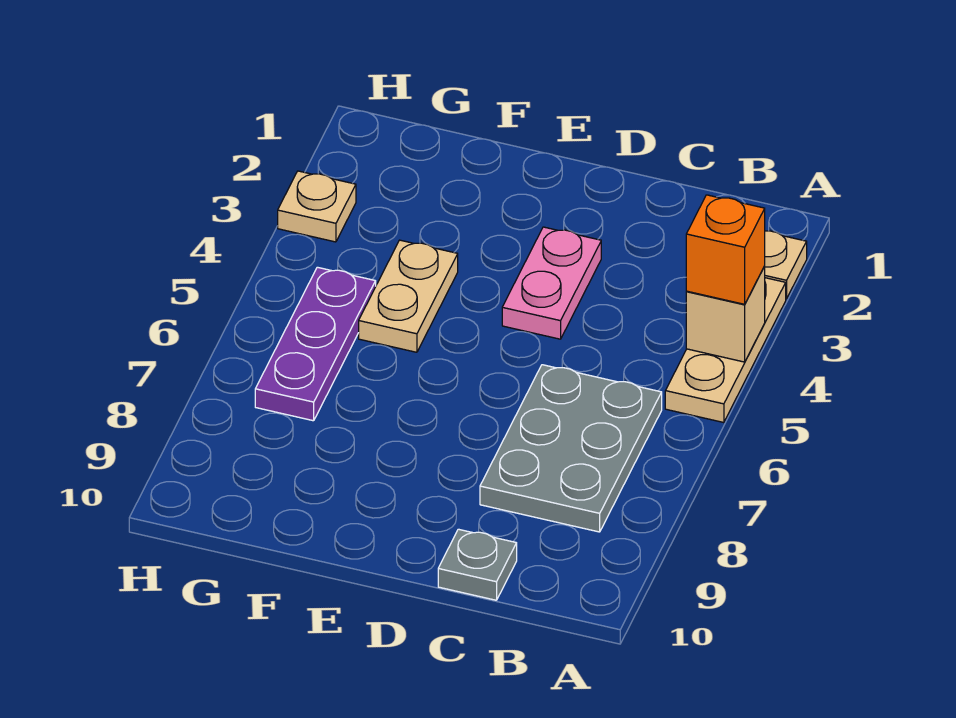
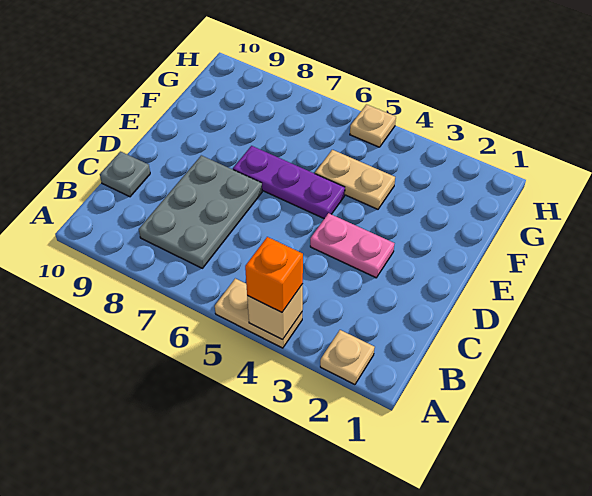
tan plate A3:A5 level 1 -> tan plate A4:A5 level 1
grey plate B6:C8 level 1 -> grey plate B7:D8 level 1
purple plate G5:G7 level 1 -> purple plate E5:E7 level 1
tan plate H3 level 1 -> tan plate H5 level 1

